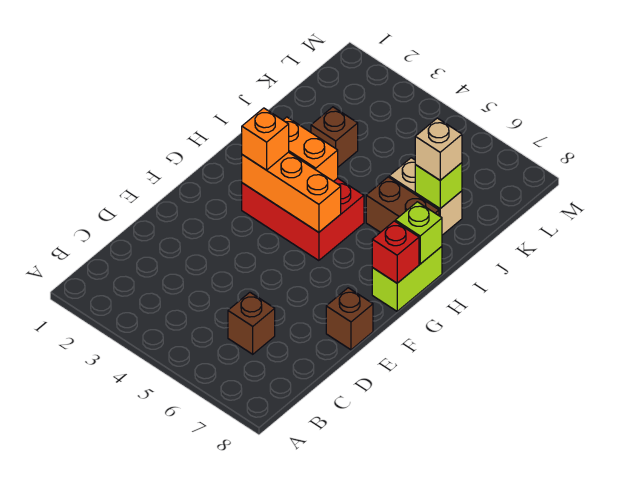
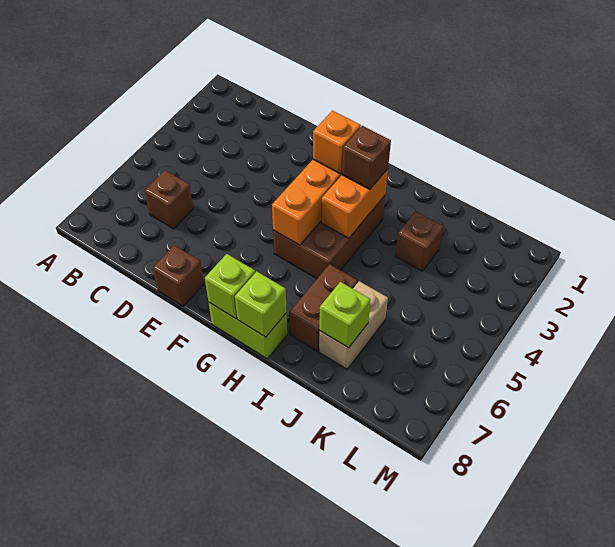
red brick G3:H5 level 1 -> brown brick G3:H5 level 1
red brick G8 level 2 -> lime brick G8 level 2
none -> brown brick H3 level 3
tan brick J7 level 3 -> none

